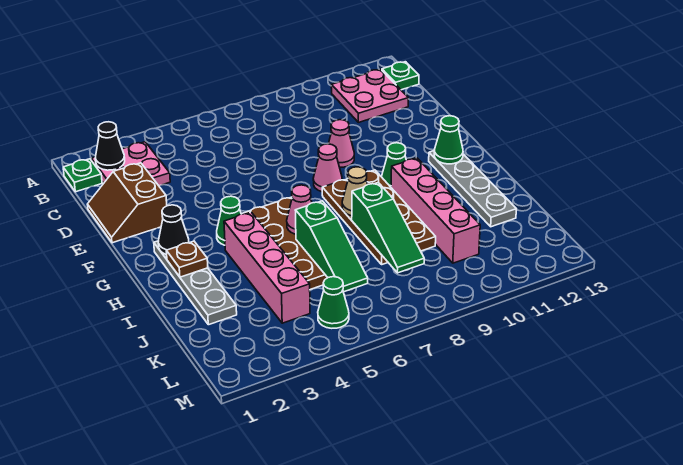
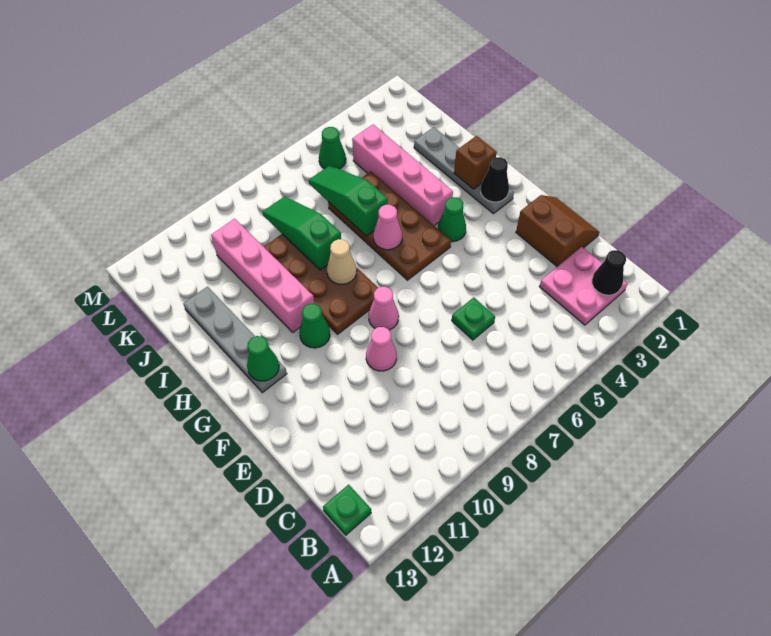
green plate B1 level 1 -> green plate D6 level 1
pink plate B11:C12 level 1 -> none
brown plate H2 level 2 -> brown brick H2 level 2

